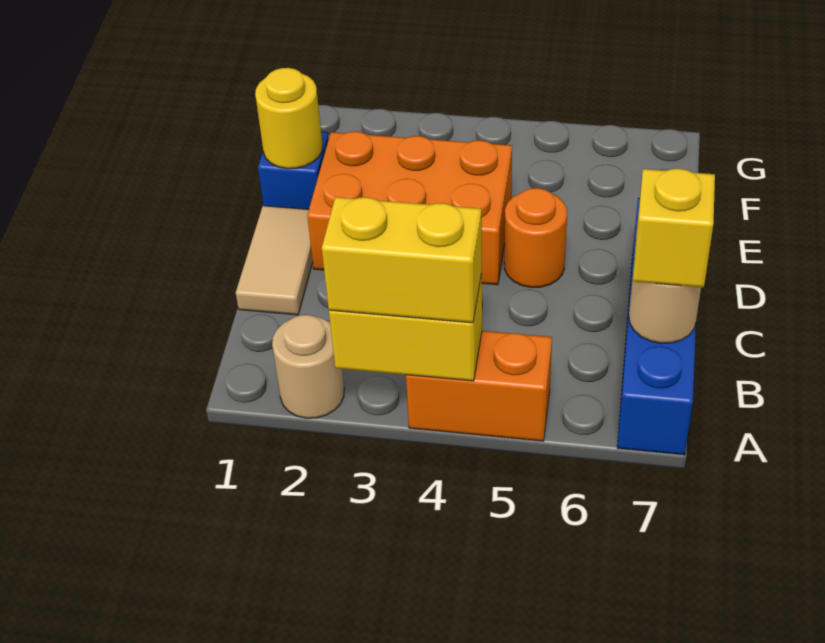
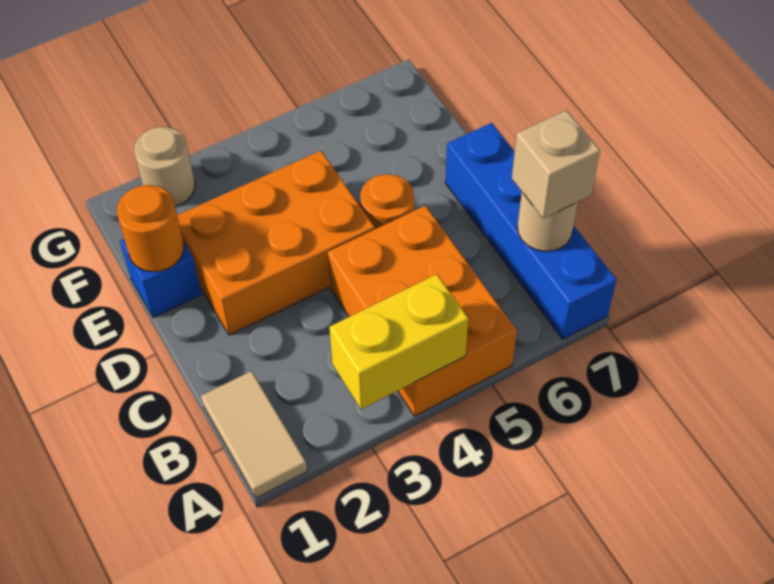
tan round brick A2 level 1 -> tan round brick G2 level 1
yellow brick A3:A4 level 3 -> none
orange brick A4:A5 level 1 -> orange brick A4:C5 level 1
yellow brick B7 level 3 -> tan brick B7 level 3
tan tile C1:D1 level 1 -> tan tile A1:B1 level 1
yellow round brick E1 level 2 -> orange round brick E1 level 2

